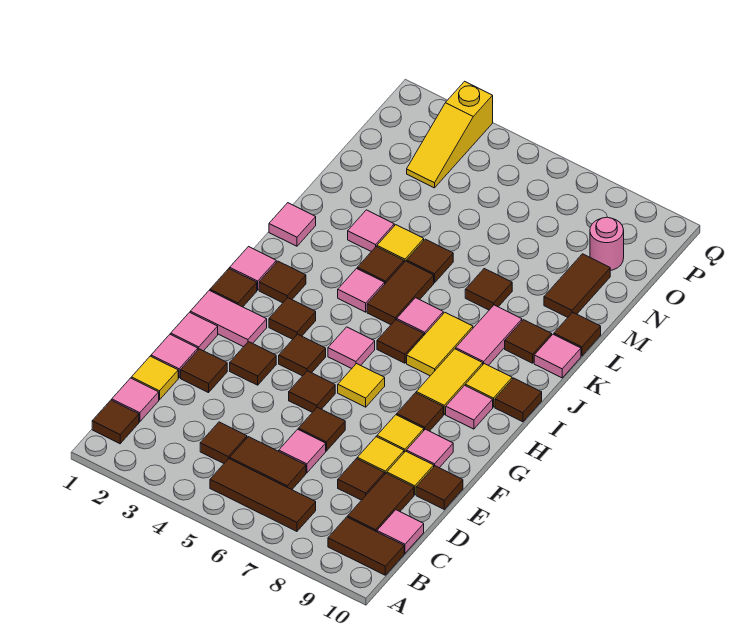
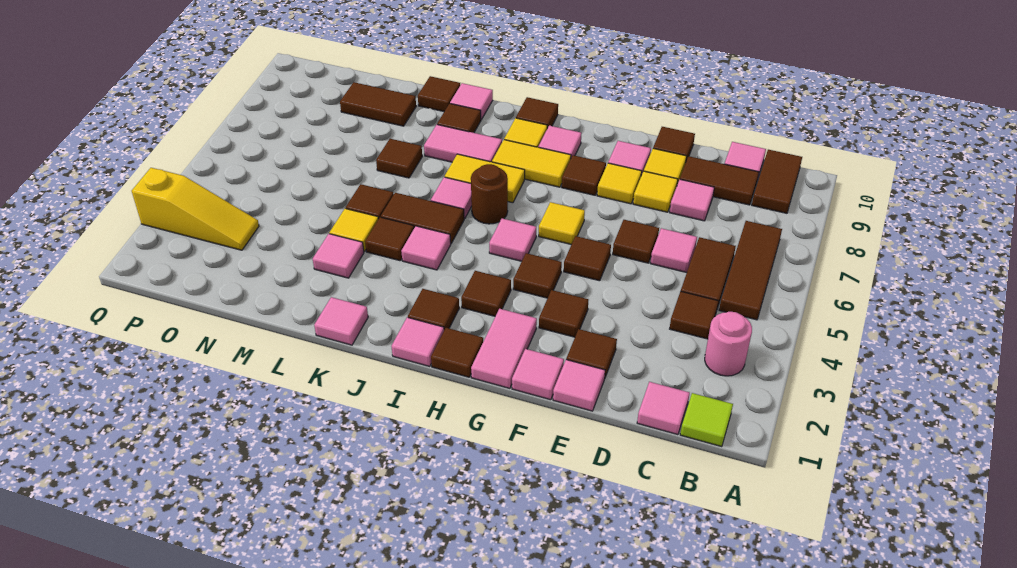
brown tile B1 level 1 -> lime tile B1 level 1
yellow tile D1 level 1 -> none
brown tile D8 level 1 -> pink tile D8 level 1
brown tile I6 level 1 -> brown round brick I6 level 1
pink round brick O9 level 1 -> pink round brick B3 level 1

